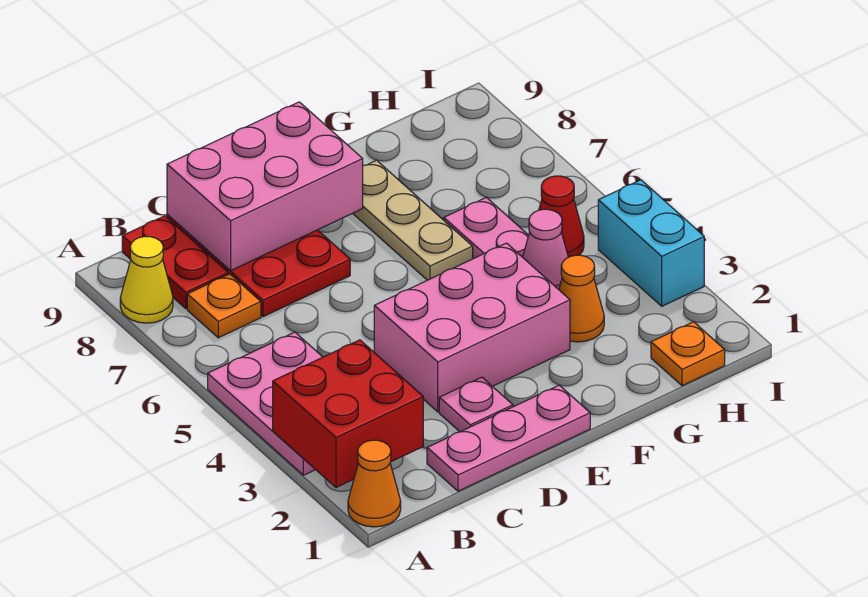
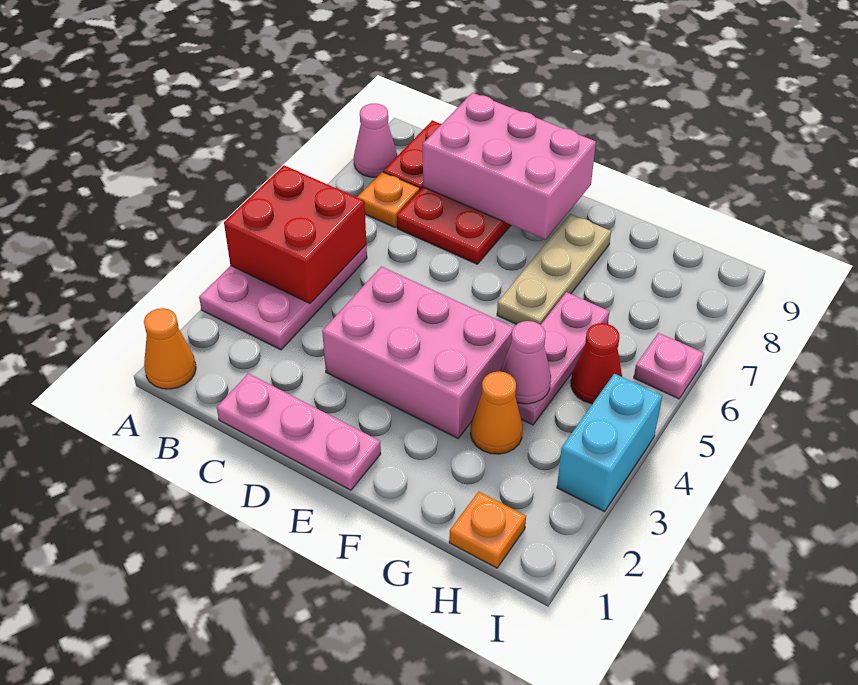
red brick A2:B3 level 2 -> red brick A4:B5 level 2
yellow cone A8 level 1 -> pink cone A8 level 1
pink plate D2 level 1 -> pink plate I6 level 1

